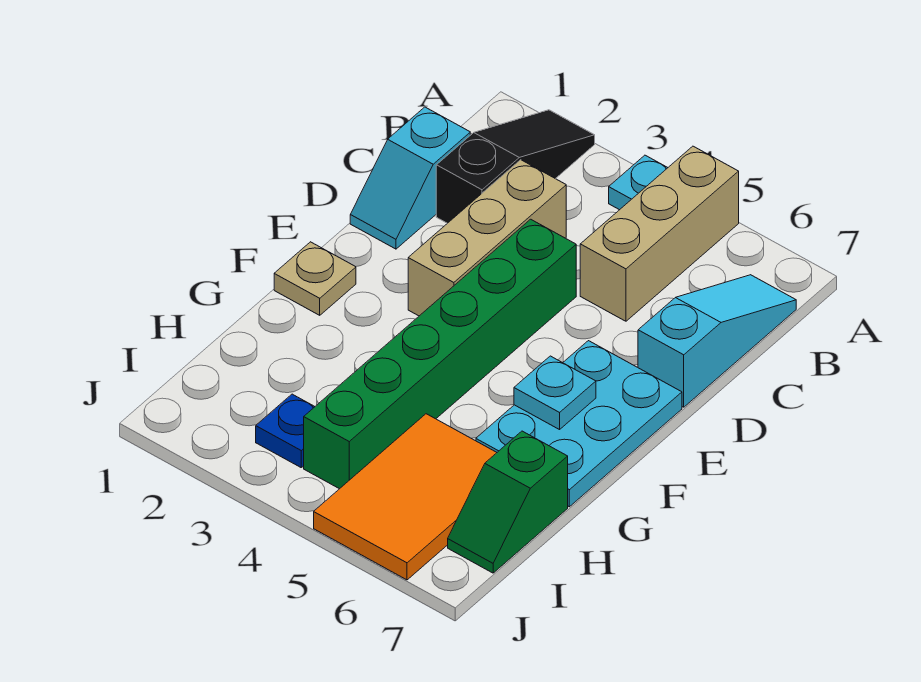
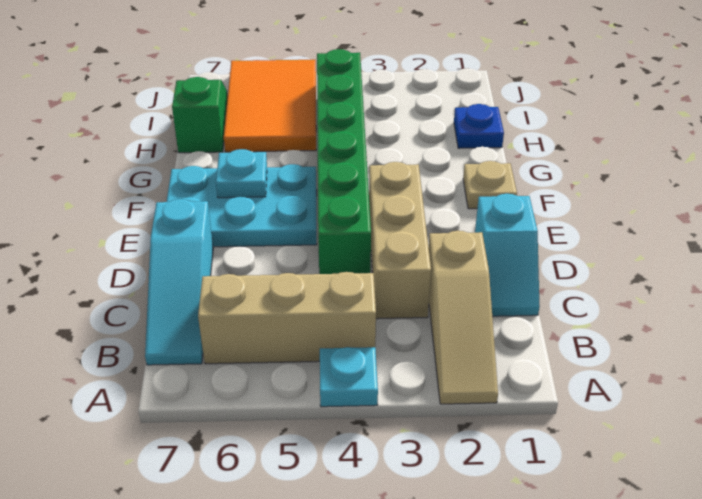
black slope A2:C2 level 1 top C -> tan slope A2:C2 level 1 top C
tan brick A5:C5 level 1 -> tan brick B4:B6 level 1
cyan slope C1:D1 level 1 top C -> cyan slope C1:D1 level 1 top D
cyan plate E6:G7 level 1 -> cyan plate E5:F7 level 1
blue plate I3 level 1 -> blue plate H1 level 1

